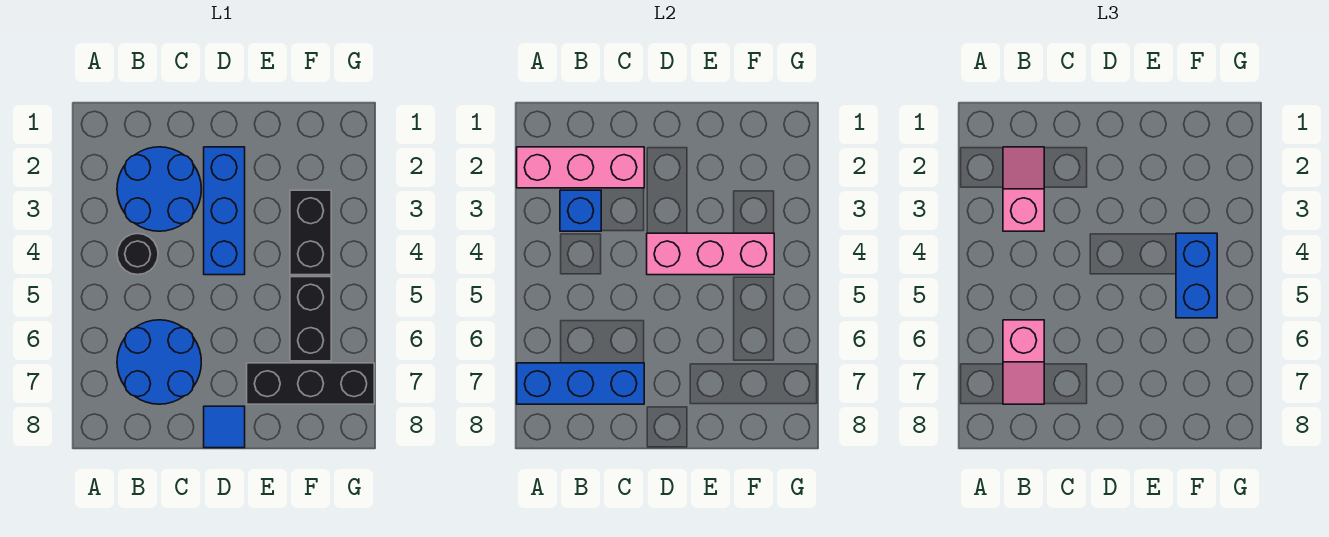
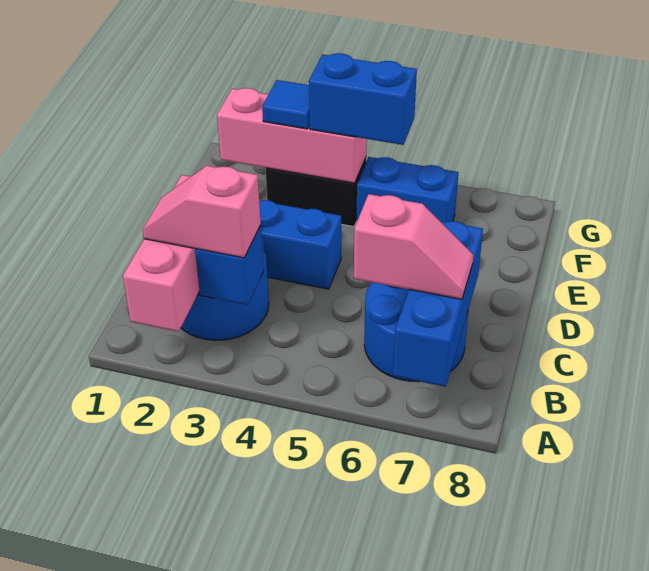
black round brick B4 level 1 -> none
pink brick D4:F4 level 2 -> pink brick F2:F4 level 2
blue tile D8 level 1 -> blue tile F3 level 3
black brick E7:G7 level 1 -> none
black brick F5:F6 level 1 -> blue brick F5:F6 level 1

